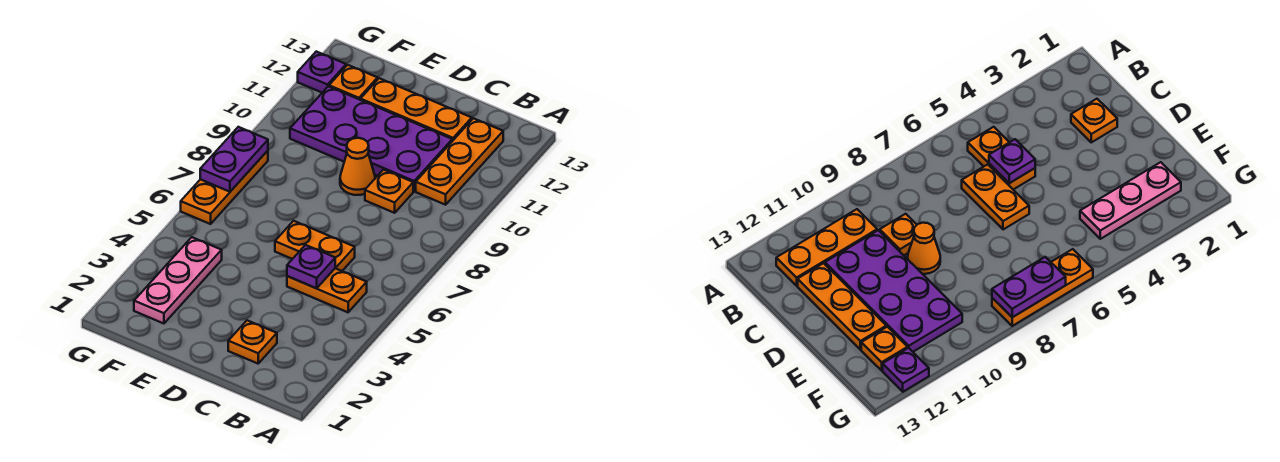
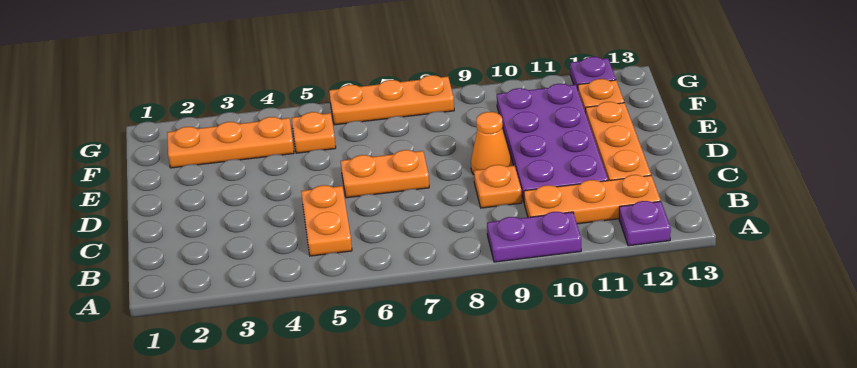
orange plate C2 level 1 -> orange plate F5 level 1
purple plate C5 level 2 -> purple plate A12 level 1
orange plate C6:D6 level 1 -> orange plate D6:D7 level 1
pink plate F2:F4 level 1 -> orange plate F2:F4 level 1
purple plate G7:G8 level 2 -> purple plate A9:A10 level 1

